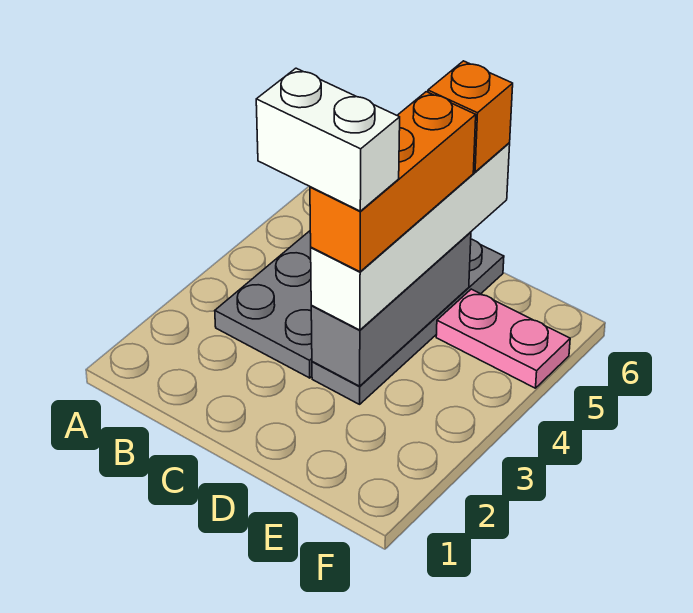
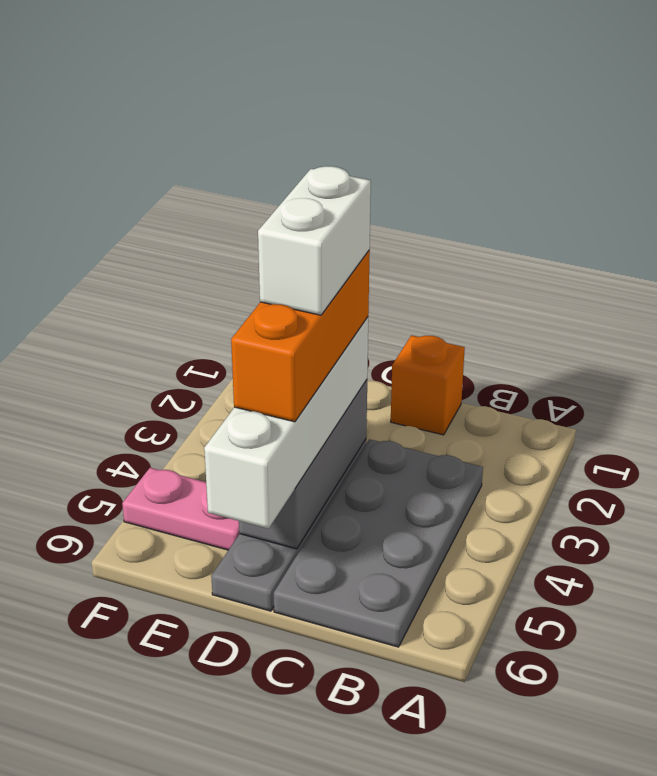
white brick C3:D3 level 5 -> white brick D3:D4 level 5
orange brick D6 level 4 -> orange brick C1 level 1

